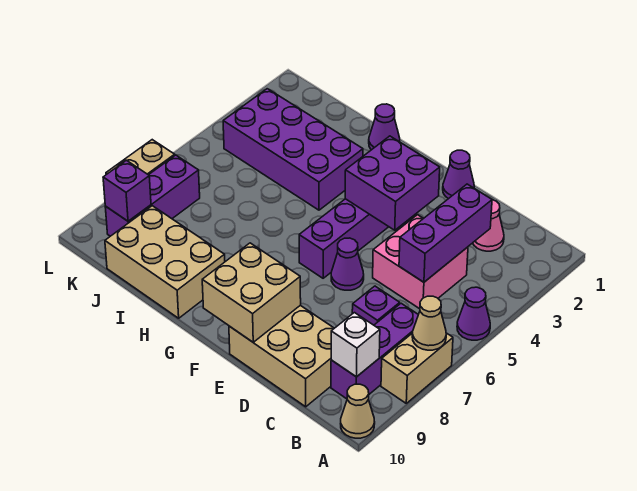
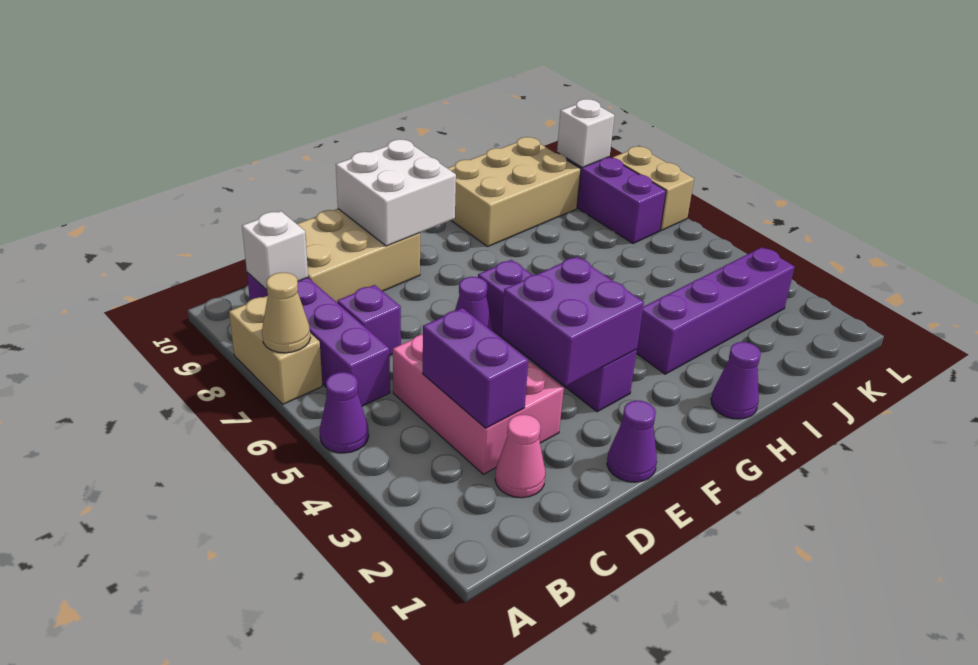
tan cone A10 level 1 -> none
purple brick B7:B9 level 1 -> purple brick B6:B9 level 1
purple brick C3:C5 level 2 -> purple brick C3:C4 level 2
pink brick C4:D5 level 1 -> pink brick C3:D5 level 1
tan brick E9:F10 level 2 -> white brick E9:F10 level 2
purple brick H3:K4 level 1 -> purple brick H3:K3 level 1
purple brick K9 level 2 -> white brick K9 level 2

